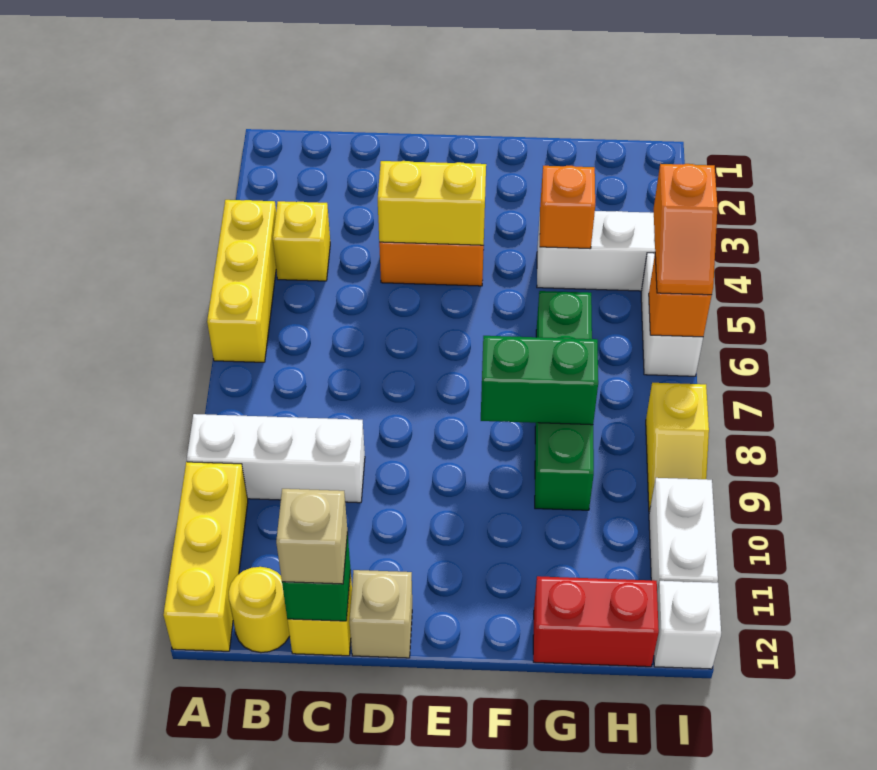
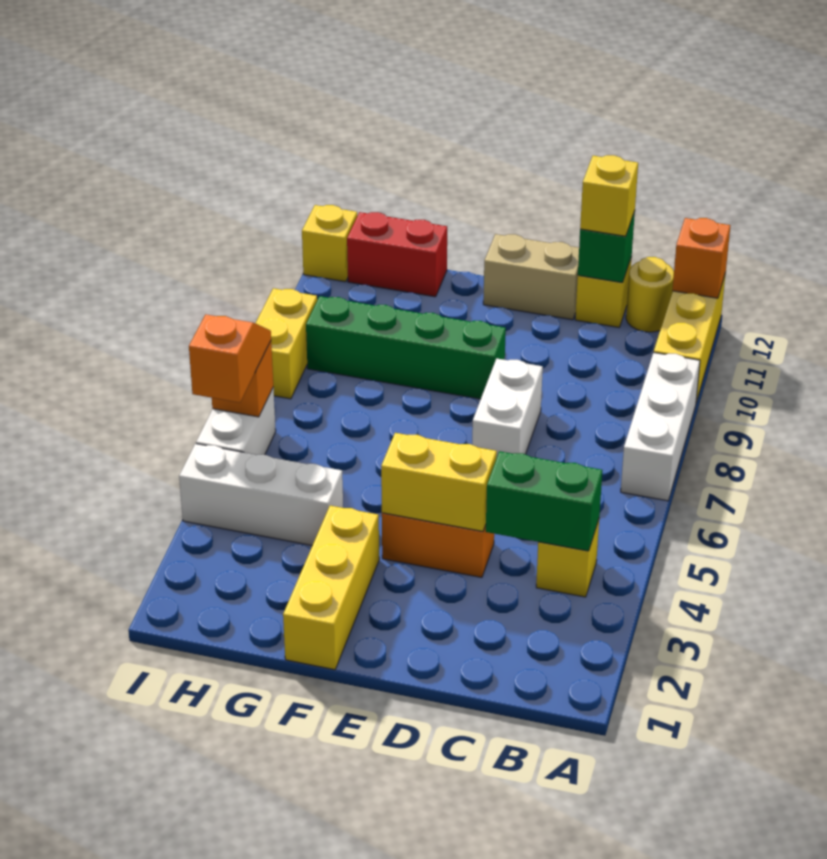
yellow brick A4:A6 level 1 -> yellow brick F1:F3 level 1
white brick A9:C9 level 1 -> white brick A7:A9 level 1
tan brick C12 level 3 -> yellow brick C12 level 3
tan brick D12 level 1 -> tan brick D12:E12 level 1
green brick F8:G8 level 2 -> green brick B4:C4 level 2
orange brick G4 level 2 -> orange brick A12 level 2
green brick G6:G9 level 1 -> green brick E9:H9 level 1
yellow slope I8:I9 level 1 top 8 -> yellow brick I8:I9 level 1
white brick I10:I11 level 1 -> white brick D7:D8 level 1
white brick I12 level 1 -> yellow brick I12 level 1

